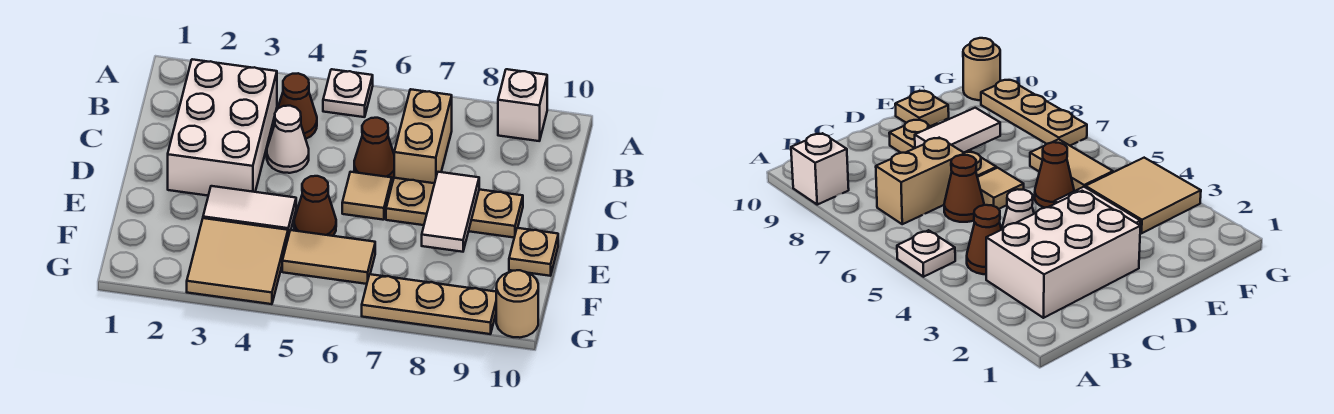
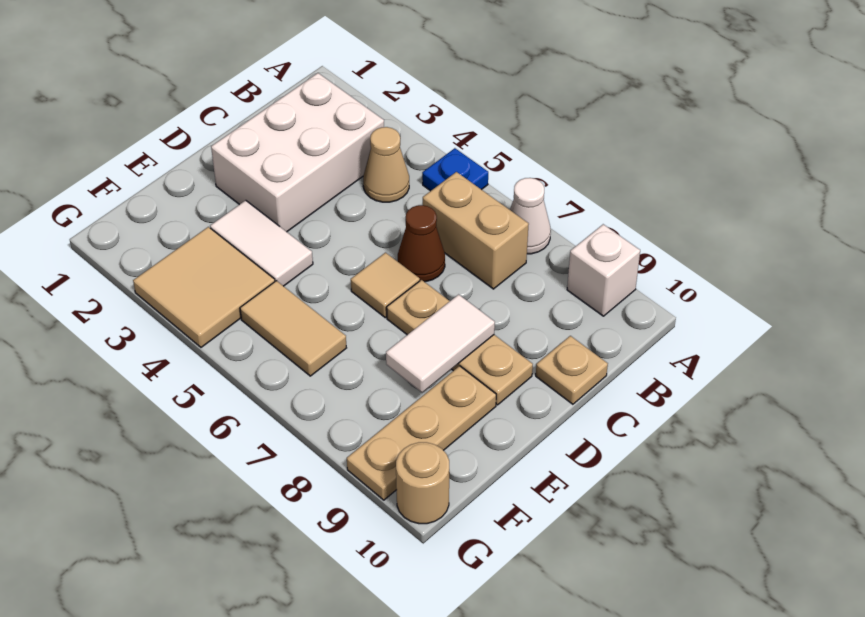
white plate A5 level 1 -> blue plate A5 level 1
brown cone B4 level 1 -> tan cone B4 level 1
tan brick B7:C7 level 1 -> tan brick B6:B7 level 1
white cone C4 level 1 -> white cone A7 level 1
brown cone E5 level 1 -> none
tan plate E10 level 1 -> tan plate C10 level 1
tan plate G7:G9 level 1 -> tan plate E9:G9 level 1

